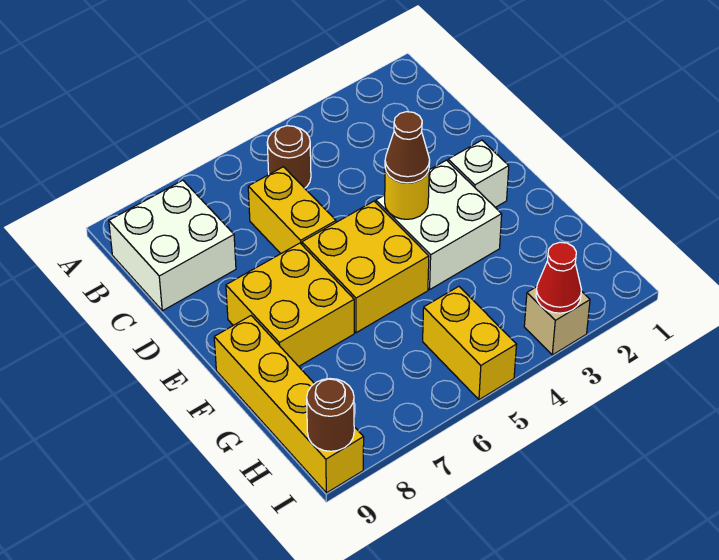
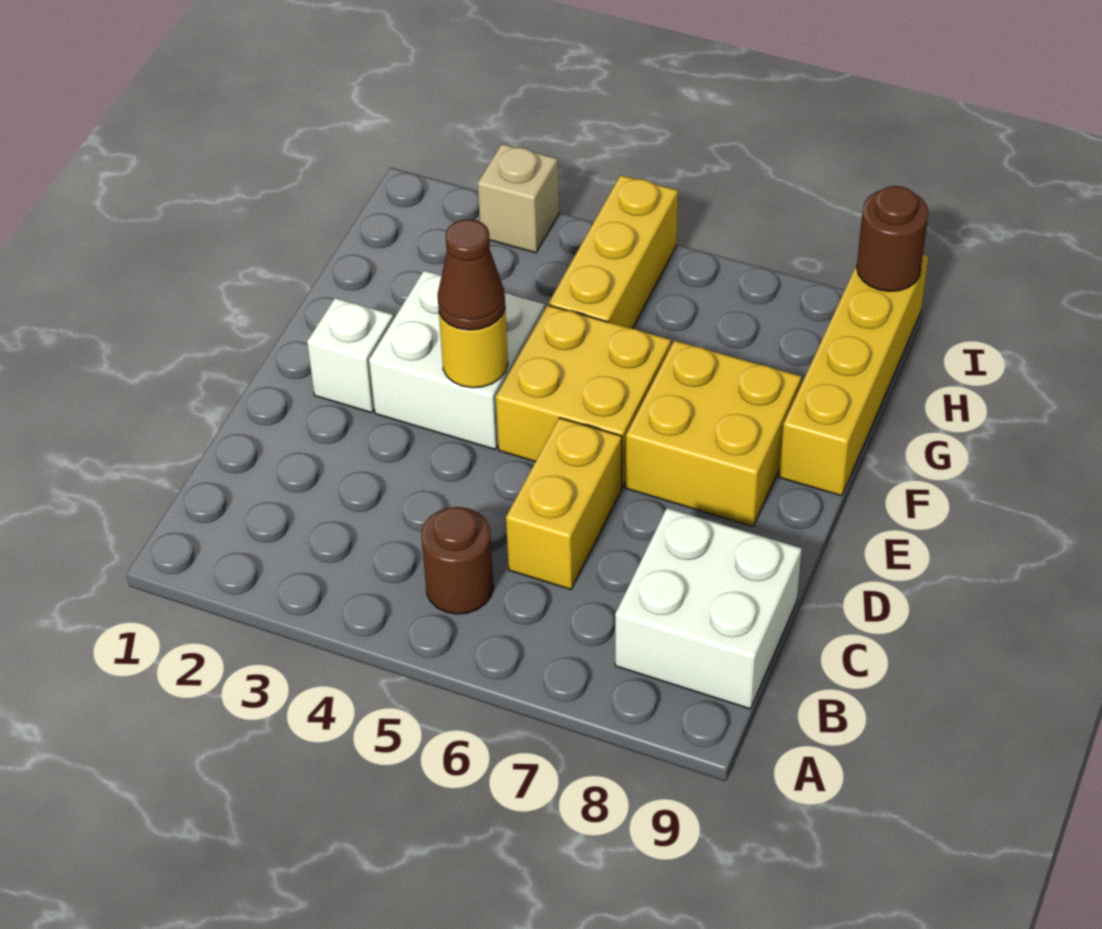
yellow brick H5:I5 level 1 -> yellow brick G5:I5 level 1
red cone I3 level 2 -> none

